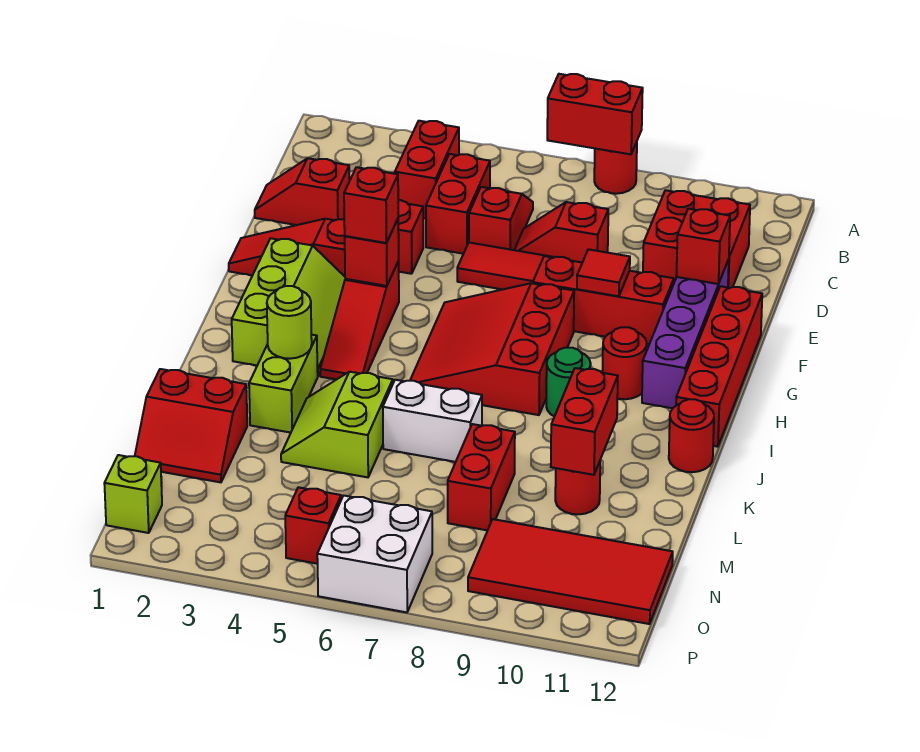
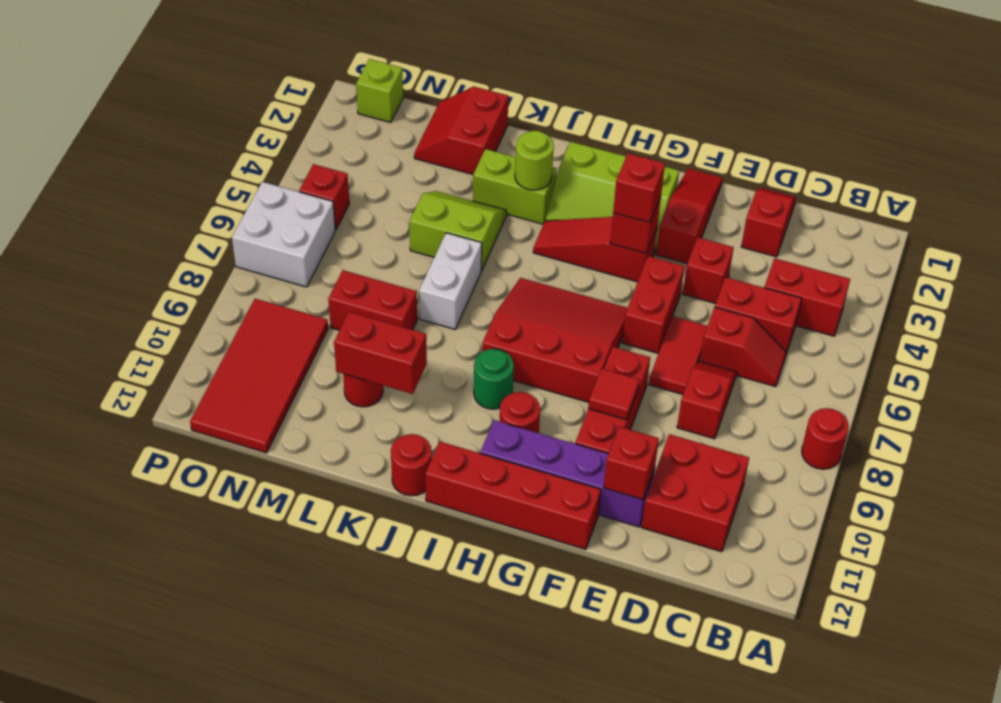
red brick A7:A8 level 2 -> red brick F5:F6 level 1

